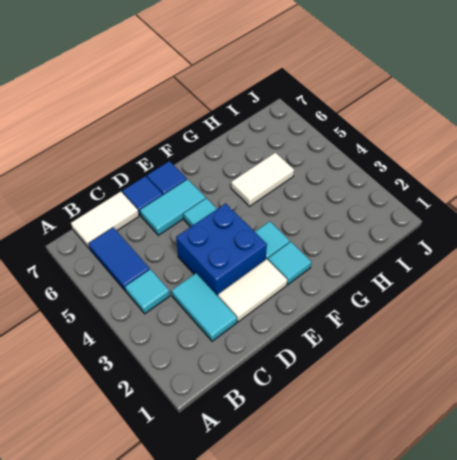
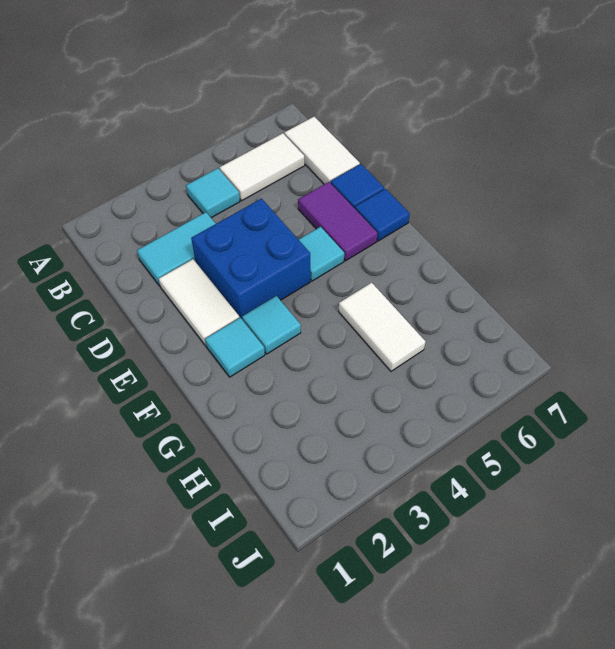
blue tile B5:B6 level 1 -> white tile B5:B6 level 1
cyan tile D6:E6 level 1 -> purple tile D6:E6 level 1

